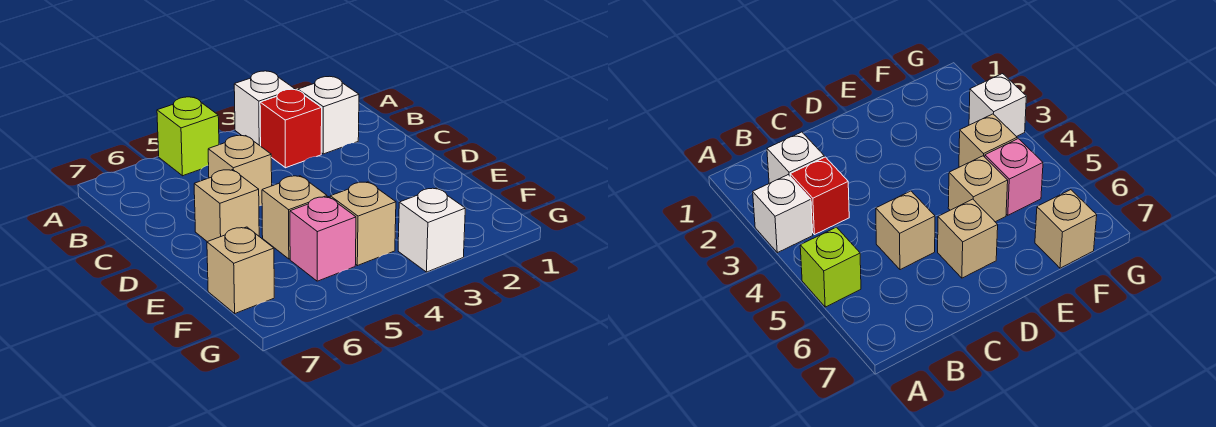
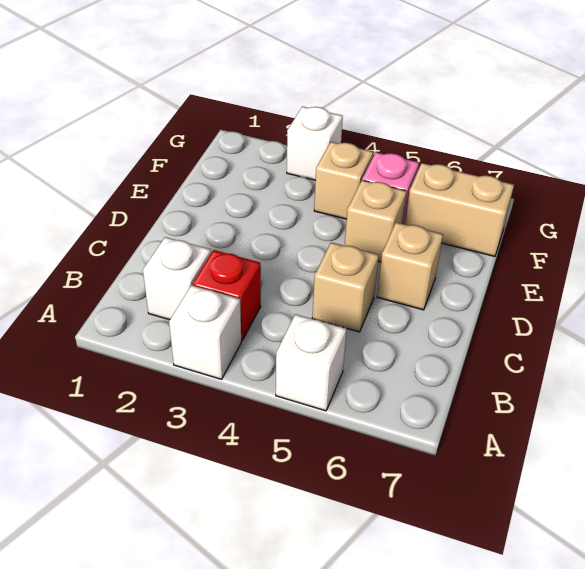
lime brick A5 level 1 -> white brick A5 level 1
tan brick F7 level 1 -> tan brick F6:F7 level 1

